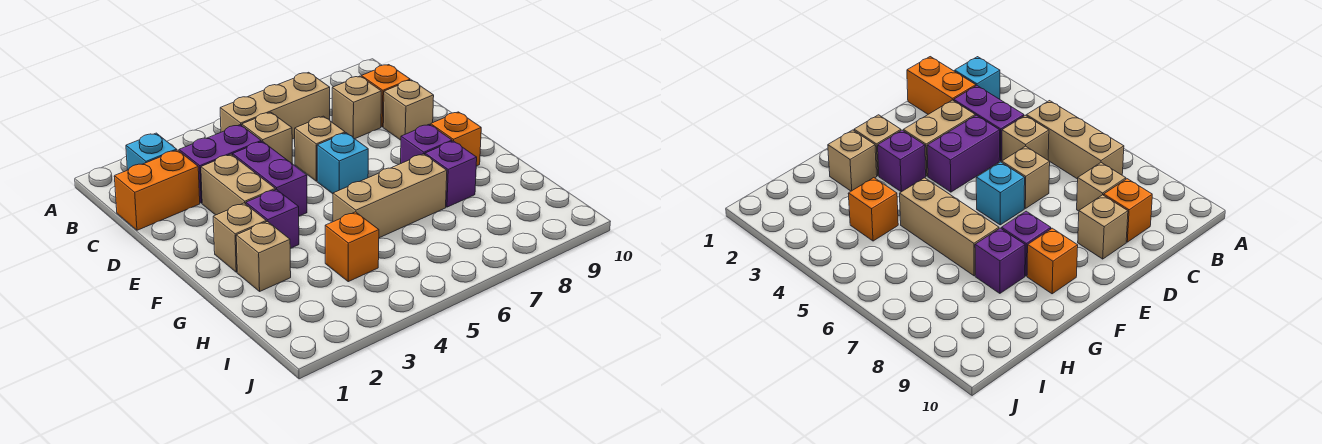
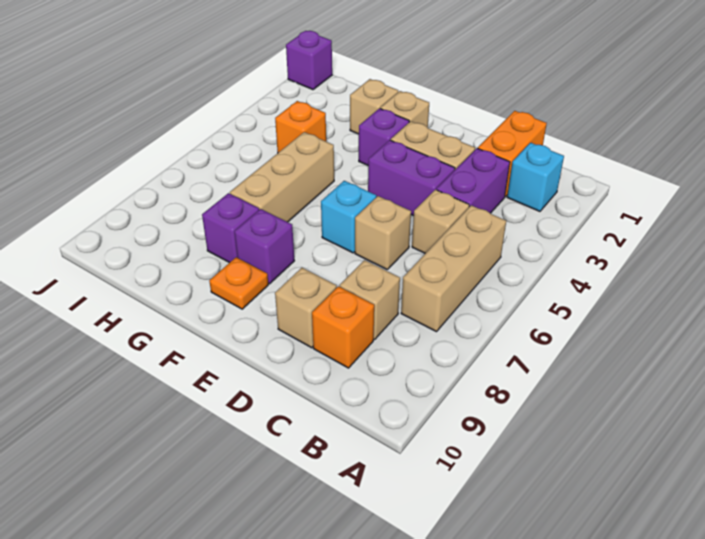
orange brick F9 level 1 -> orange plate F9 level 1
none -> purple brick J1 level 1

